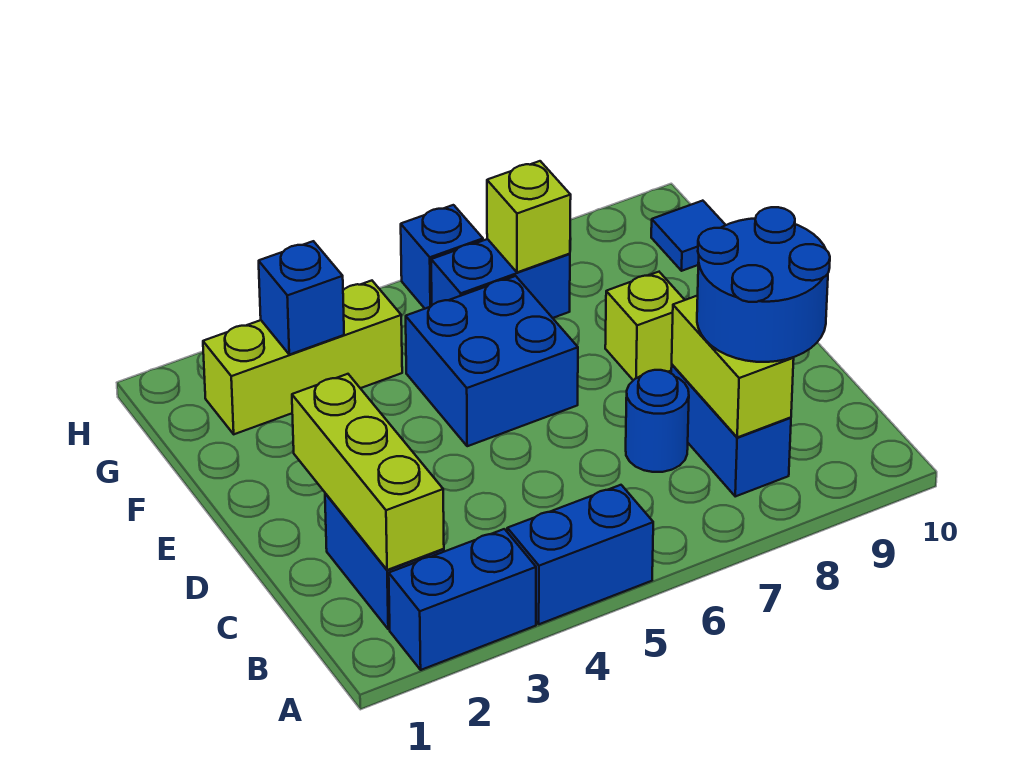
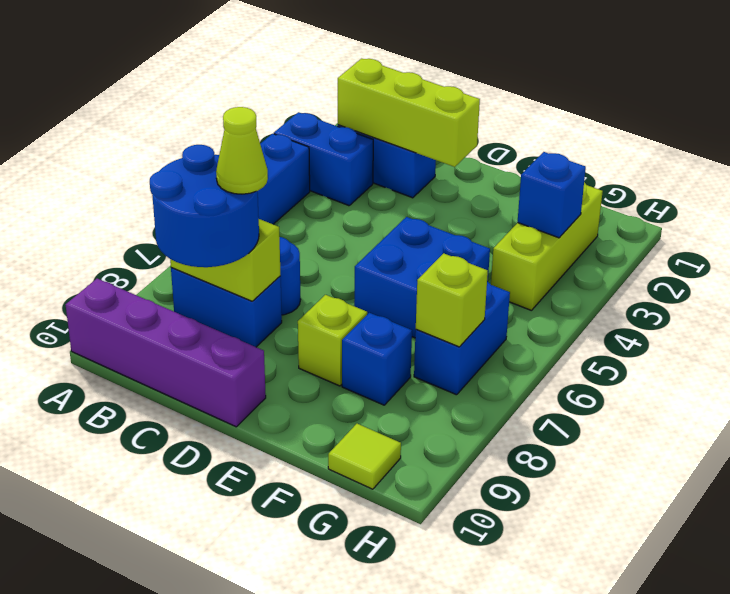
blue brick A2:A3 level 1 -> blue brick A3:B3 level 1
none -> purple brick A10:D10 level 1
none -> lime cone C8 level 4
blue tile G10 level 1 -> lime tile G10 level 1
blue brick H6 level 1 -> blue brick F8 level 1

